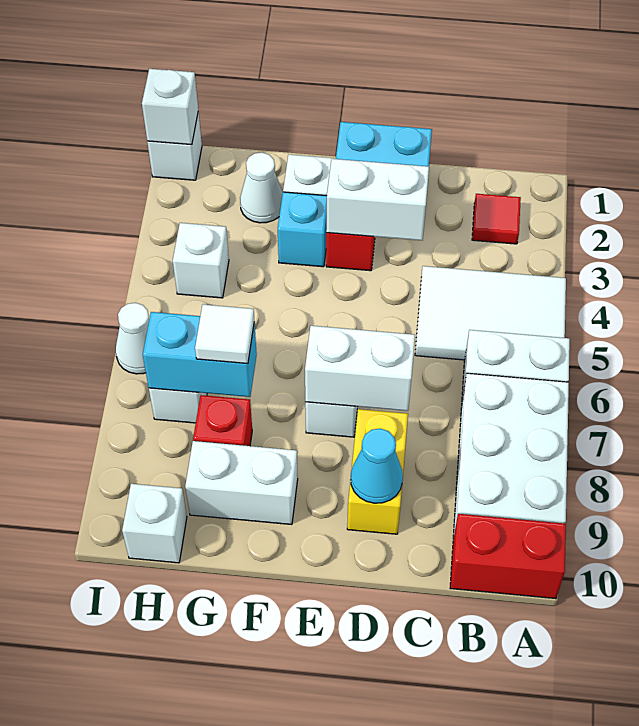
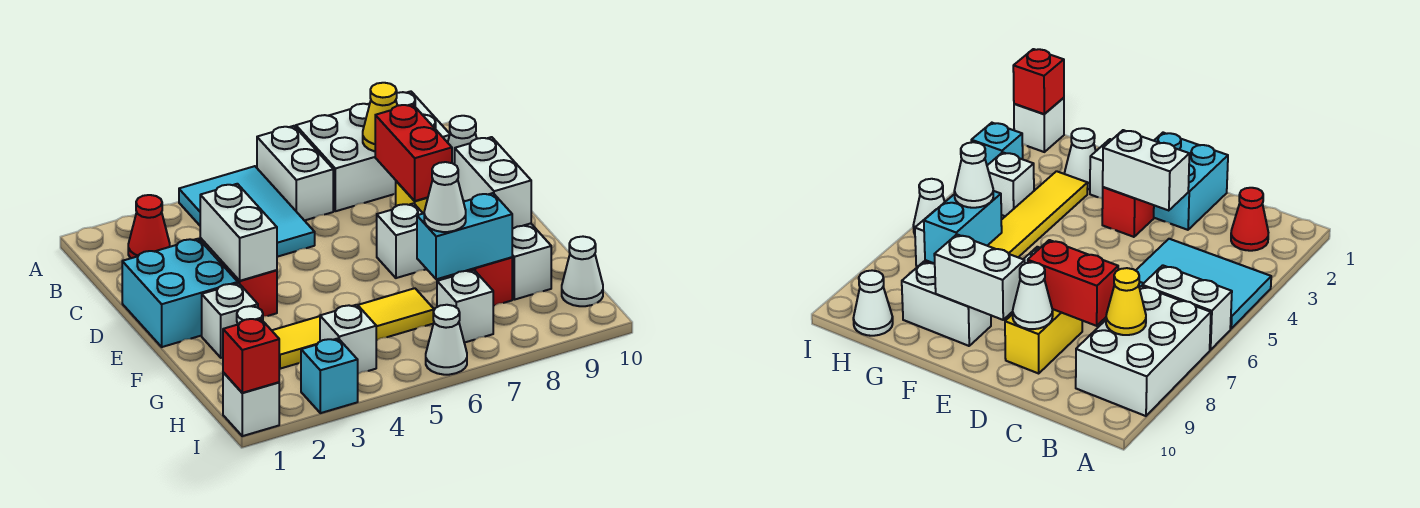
white tile A4:C5 level 1 -> cyan tile A4:C5 level 1
red brick A10:B10 level 1 -> red brick C8:D8 level 2
red tile B2 level 1 -> red cone B2 level 1
none -> yellow cone B8 level 2
white brick D7:E7 level 2 -> white brick E9:F9 level 2
cyan cone D9 level 2 -> white cone D9 level 2
cyan brick F3 level 1 -> cyan brick I3 level 1
none -> yellow tile G3:G6 level 1
cyan brick G7:H7 level 2 -> cyan brick G7:G8 level 2
white tile G7 level 3 -> white cone G7 level 3
white brick H10 level 1 -> white cone H10 level 1
white brick I1 level 2 -> red brick I1 level 2

